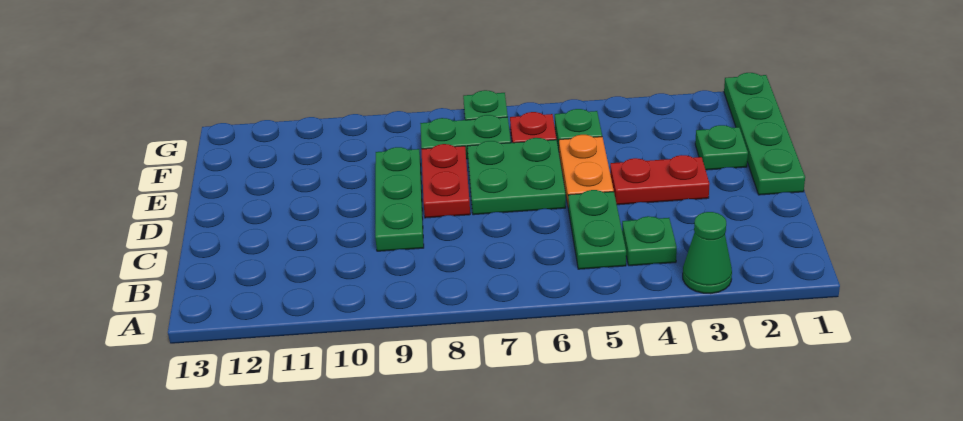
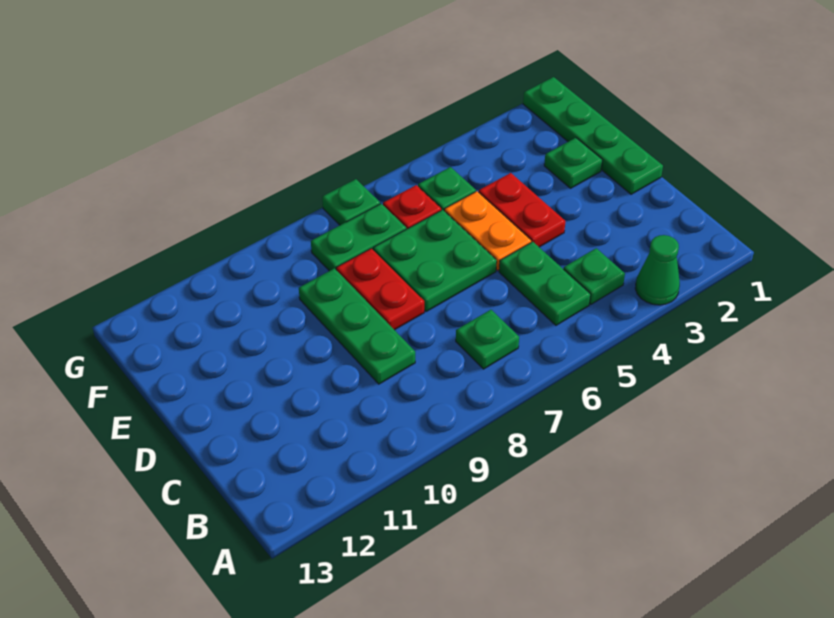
none -> green plate B7 level 1
red plate D3:D4 level 1 -> red plate D4:E4 level 1

